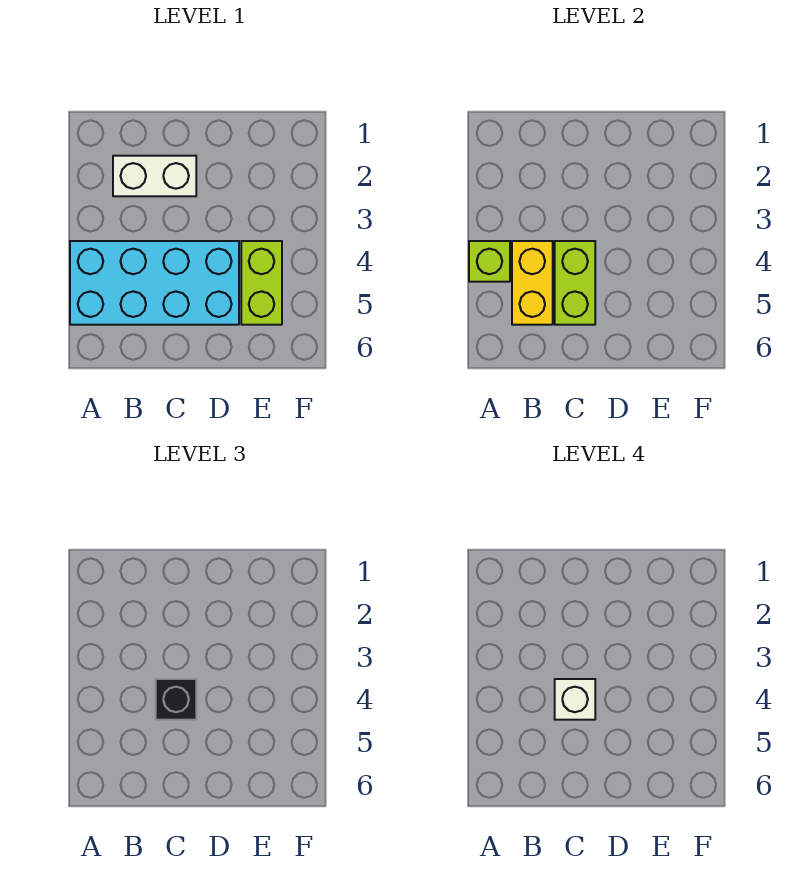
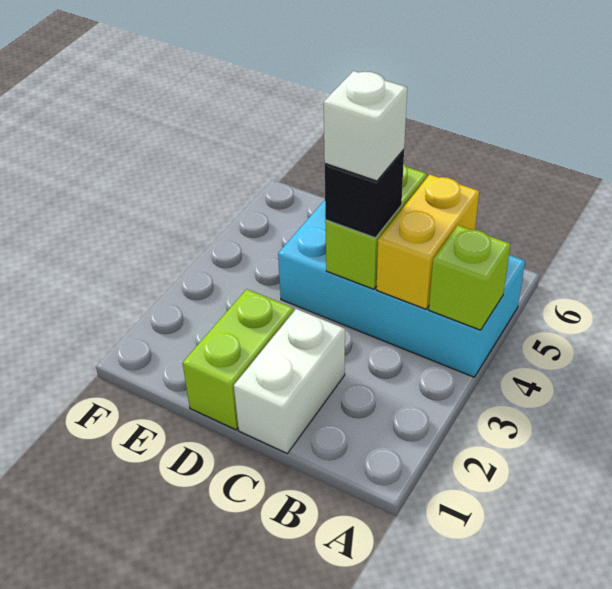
white brick B2:C2 level 1 -> white brick C1:C2 level 1
lime brick E4:E5 level 1 -> lime brick D1:D2 level 1

